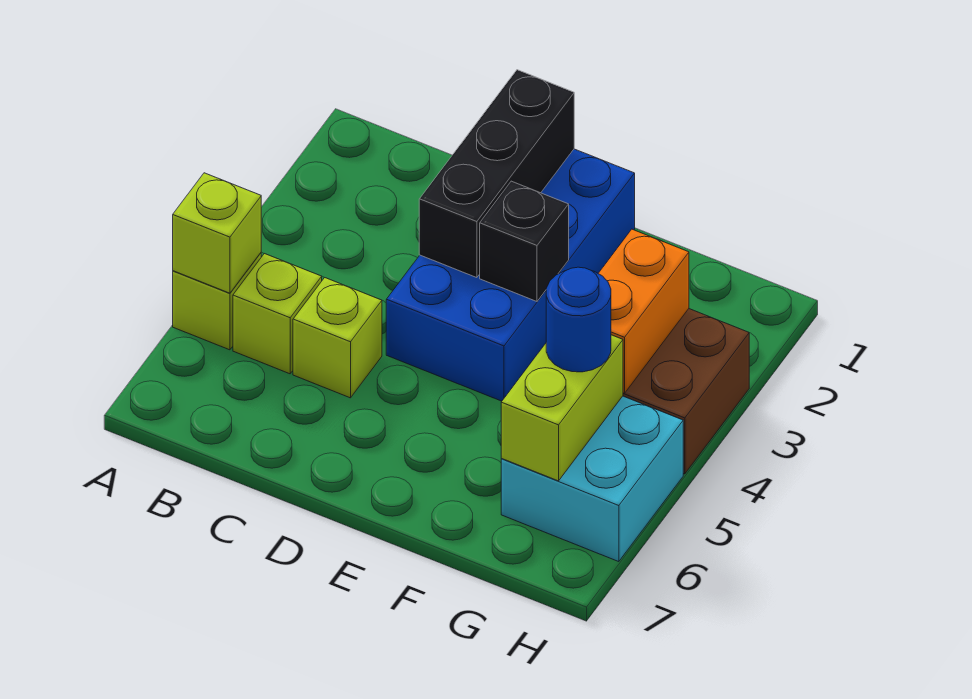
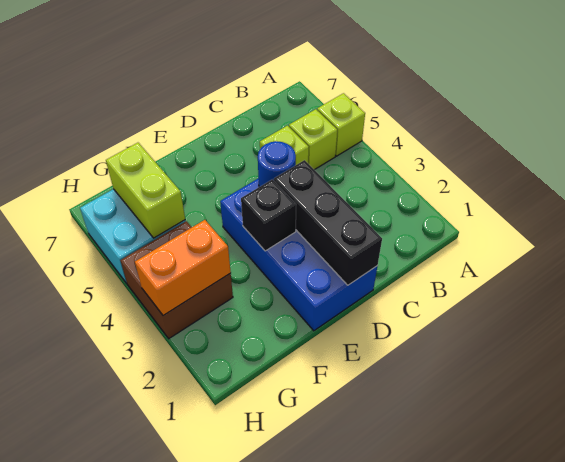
lime brick A5 level 2 -> none
orange brick G3:G4 level 2 -> orange brick G3:H3 level 2
blue round brick G5 level 3 -> blue round brick D4 level 2

